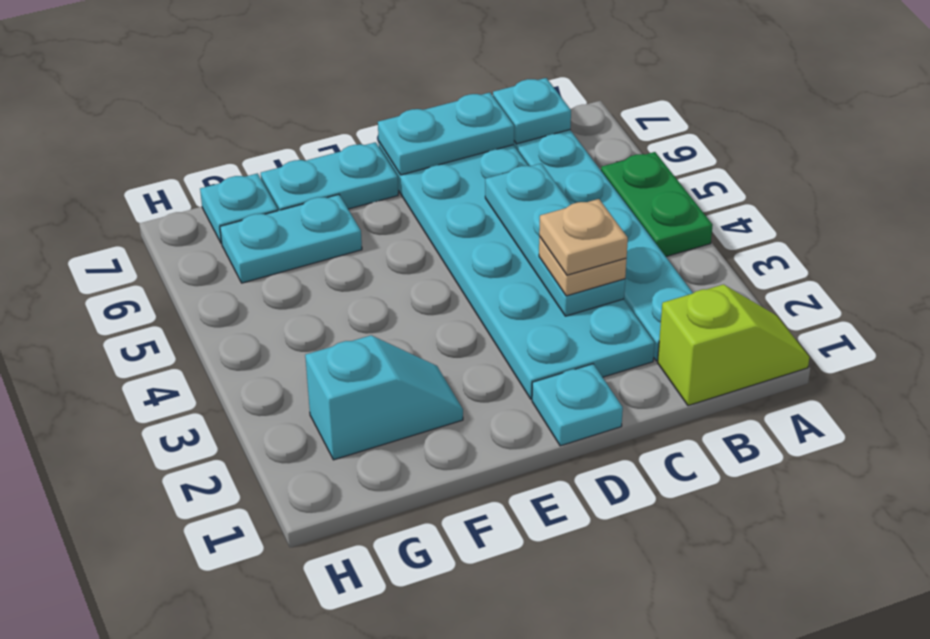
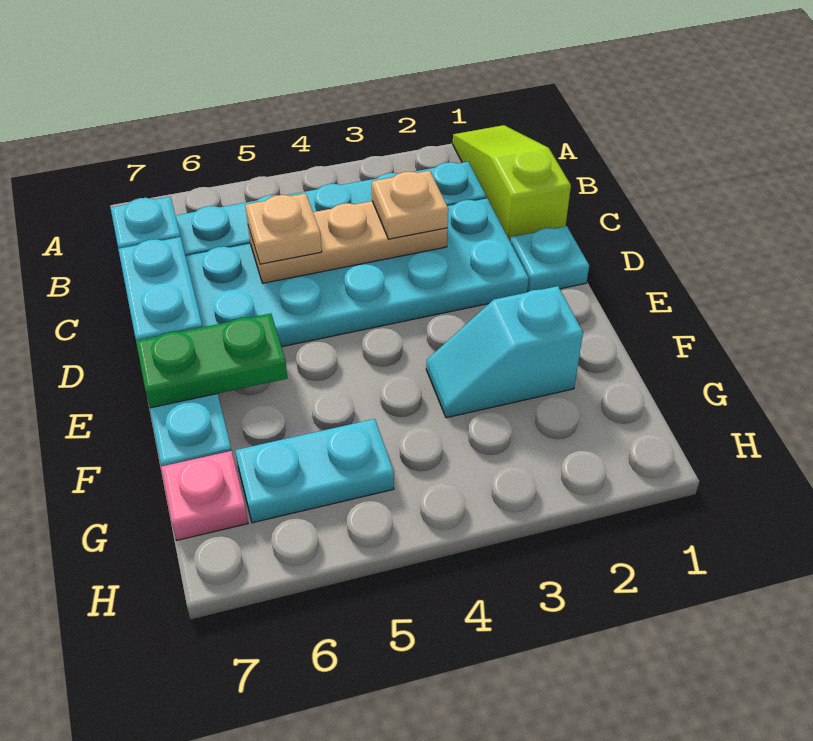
lime slope A1:B1 level 1 top B -> lime slope A1:C1 level 1 top C
green plate A4:A5 level 1 -> green plate E6:E7 level 2
cyan plate C3:C5 level 2 -> tan plate C3:C5 level 2
tan plate C3 level 4 -> tan plate C5 level 3
cyan slope F2:G2 level 1 top G -> cyan slope F2:F3 level 1 top 2
cyan plate F6:G6 level 1 -> cyan plate G5:G6 level 1
cyan plate G7 level 1 -> pink plate G7 level 1

